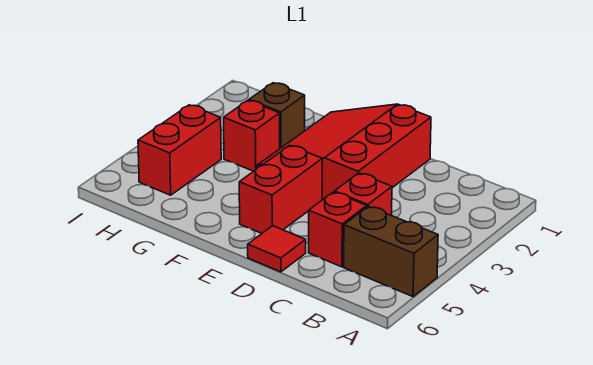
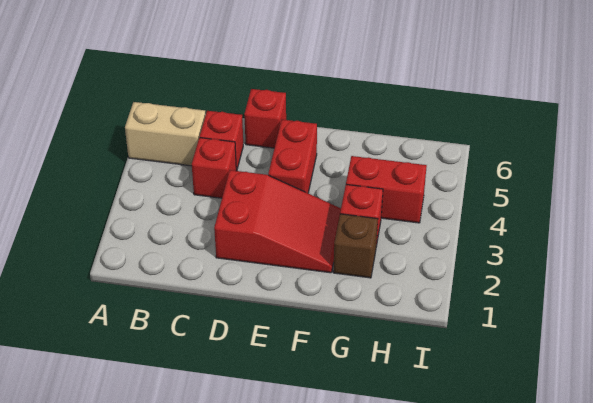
brown brick A5:B5 level 1 -> tan brick A5:B5 level 1
red slope D1:F3 level 1 top D -> red slope D2:F3 level 1 top D
red tile D6 level 1 -> red brick D6 level 1
red brick H4:H5 level 1 -> red brick G4:H4 level 1

